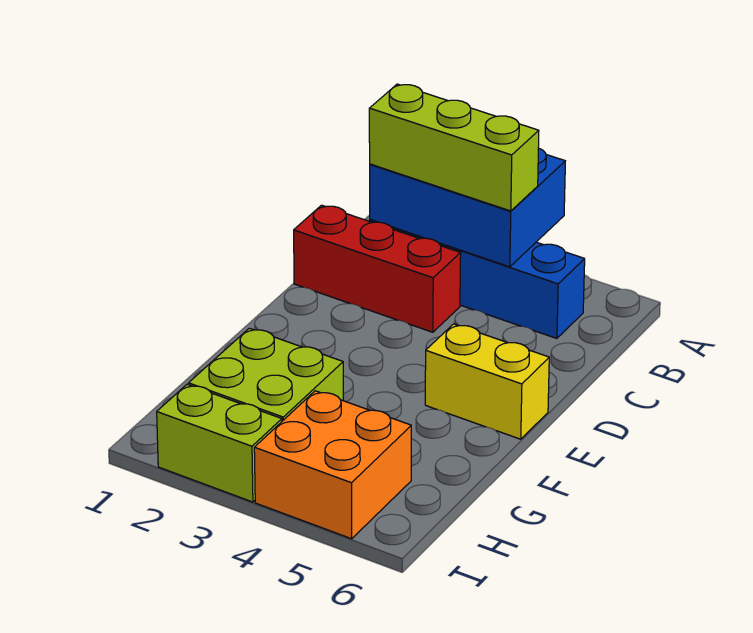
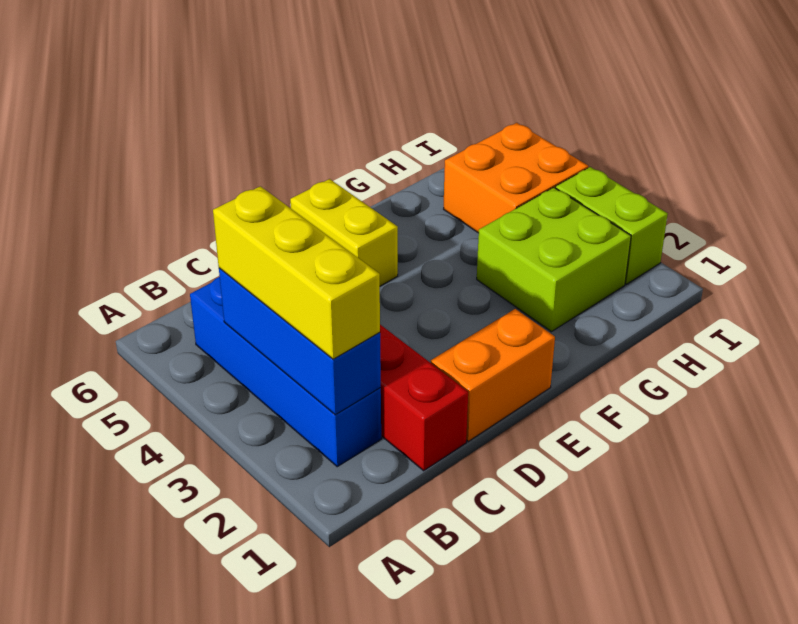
blue brick A2:B4 level 2 -> blue brick B2:B4 level 2
lime brick B2:B4 level 3 -> yellow brick B2:B4 level 3
none -> orange brick D1:E1 level 1

